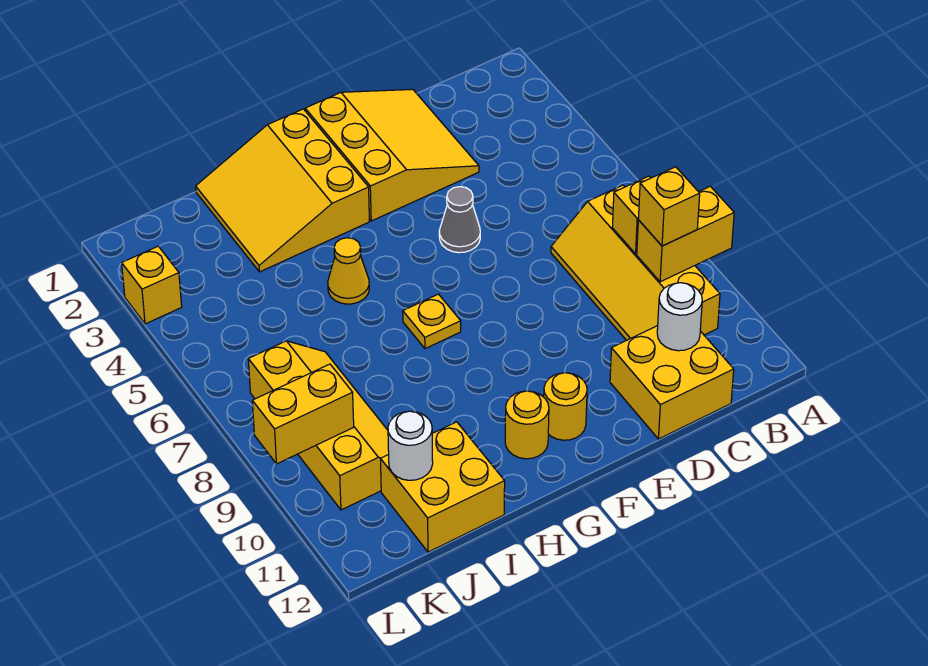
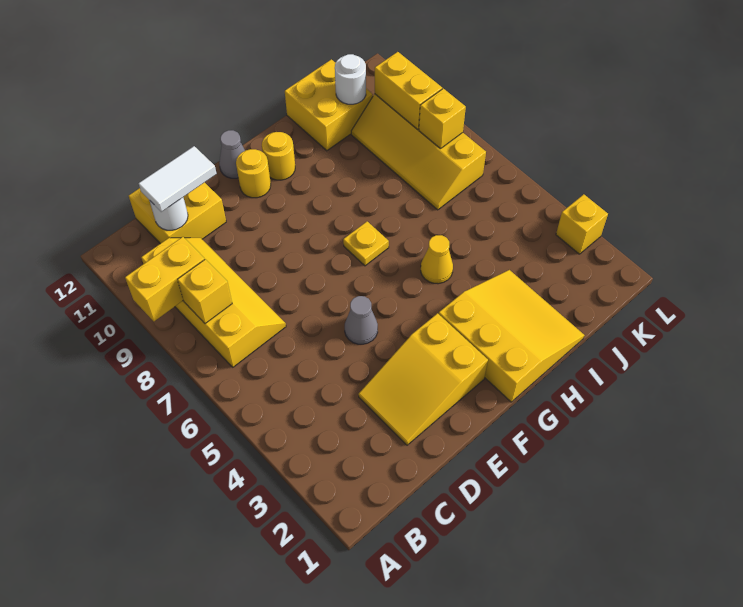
yellow brick B9 level 3 -> yellow brick K8 level 2
none -> white tile C11:D11 level 3
yellow slope D1:F3 level 1 top F -> yellow slope D2:F3 level 1 top F
none -> grey cone F12 level 1
yellow brick K9:L9 level 2 -> yellow brick K9:K10 level 2

